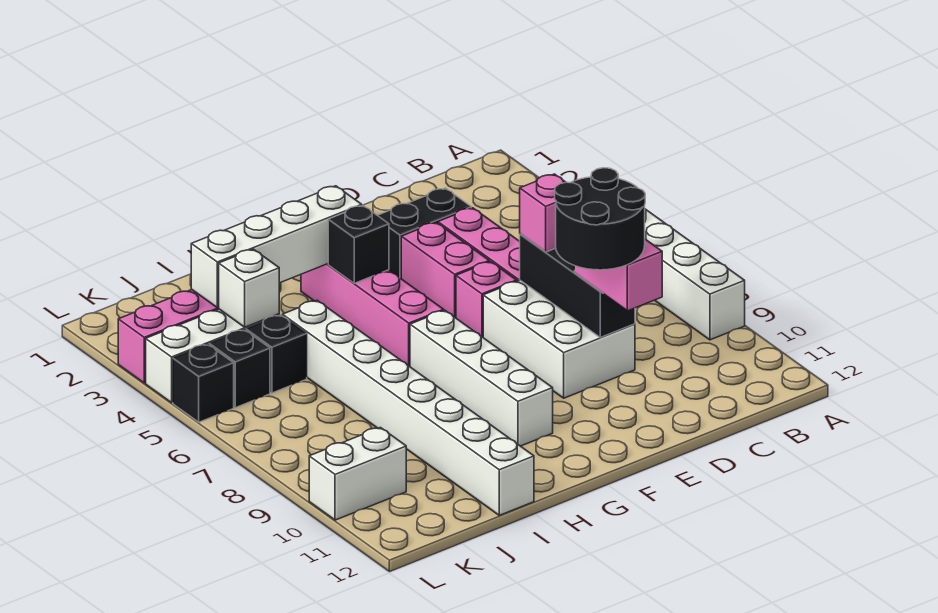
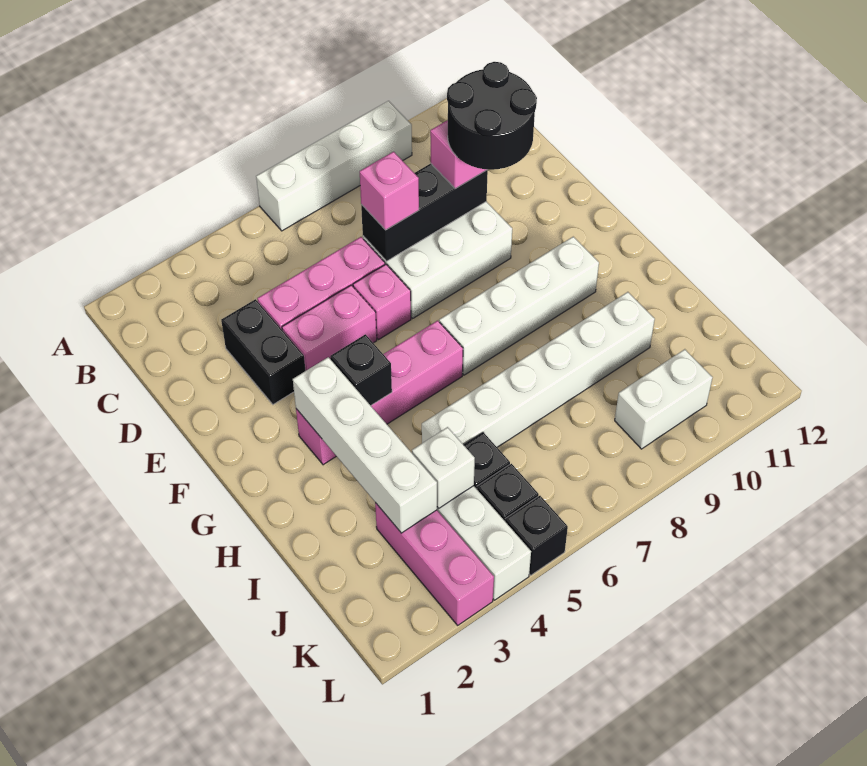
white brick I5:I12 level 1 -> white brick I5:I10 level 1
white brick K10:L10 level 1 -> white brick K9:K10 level 1

